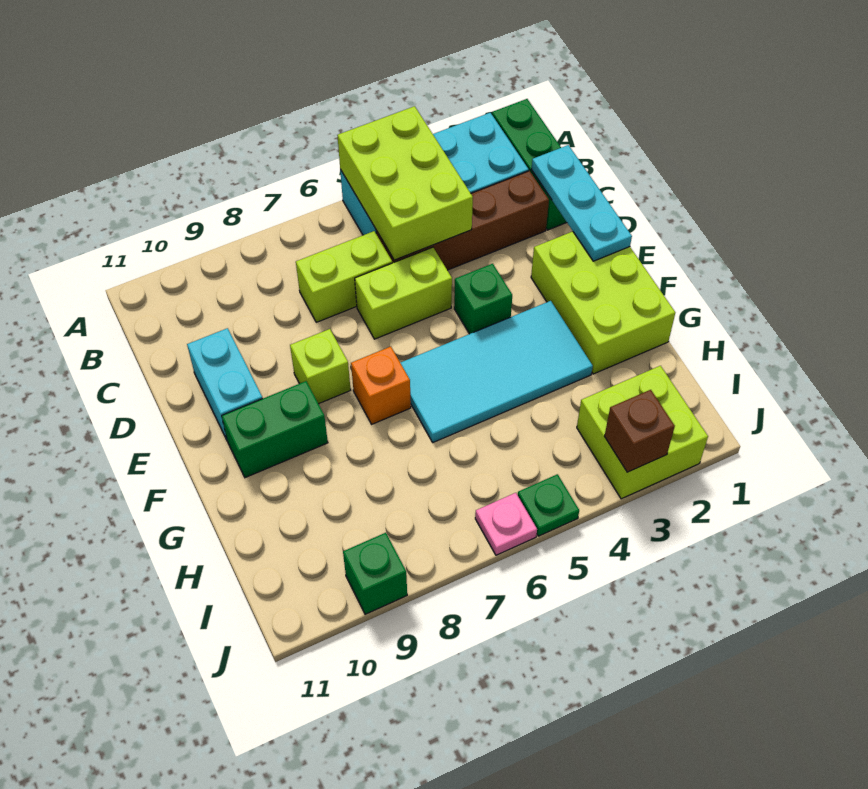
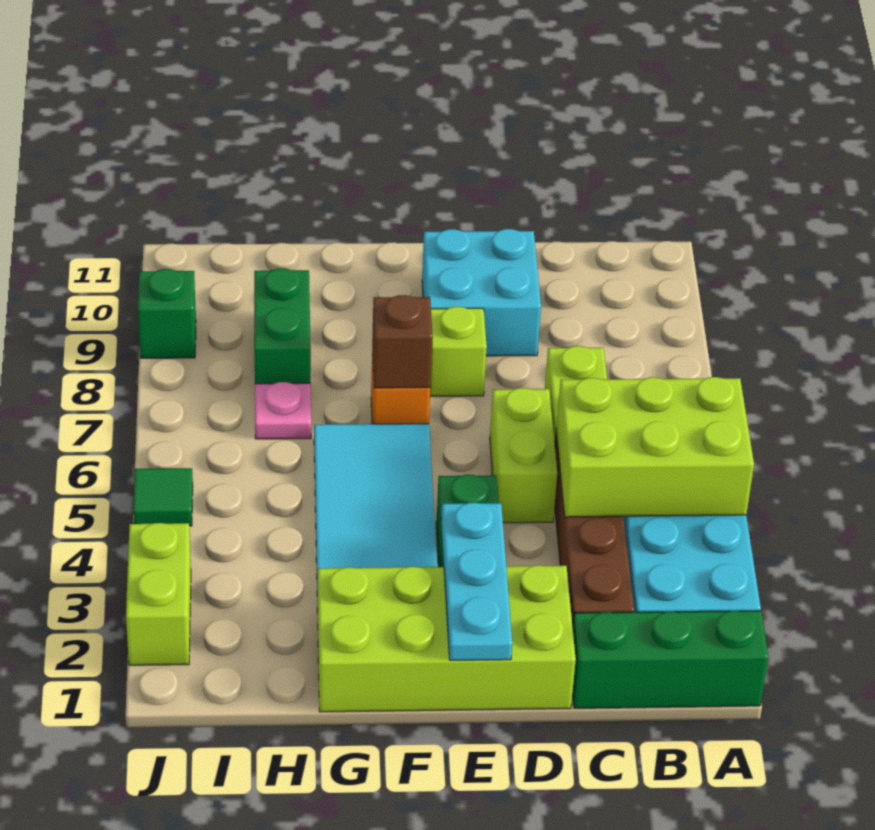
cyan plate C1:E1 level 2 -> cyan plate E1:E3 level 2
cyan brick D10:E10 level 1 -> cyan brick D9:E10 level 1
lime brick E1:G2 level 1 -> lime brick D1:G2 level 1
green brick F9:F10 level 1 -> green brick H8:H9 level 1
lime brick I2:J3 level 1 -> lime brick J2:J3 level 1
brown brick J3 level 2 -> brown brick F7 level 2
green plate J5 level 1 -> green tile J5 level 1
pink plate J6 level 1 -> pink plate H7 level 1

